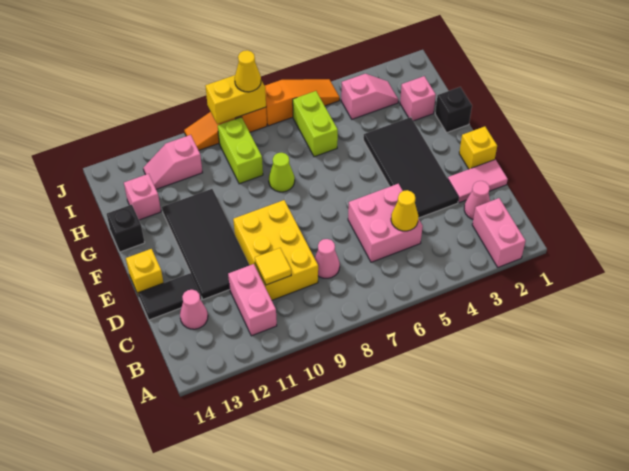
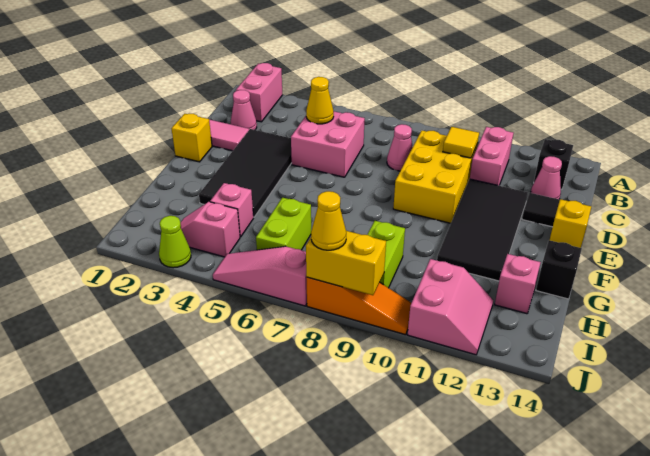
black brick G1 level 1 -> black brick B13 level 1
lime cone G8 level 1 -> lime cone J3 level 1
pink brick H2 level 1 -> pink brick H4 level 1
pink slope I11:I12 level 1 top 11 -> pink slope I11:J12 level 1 top 11
orange slope J5:J7 level 1 top 7 -> pink slope J5:J7 level 1 top 7

